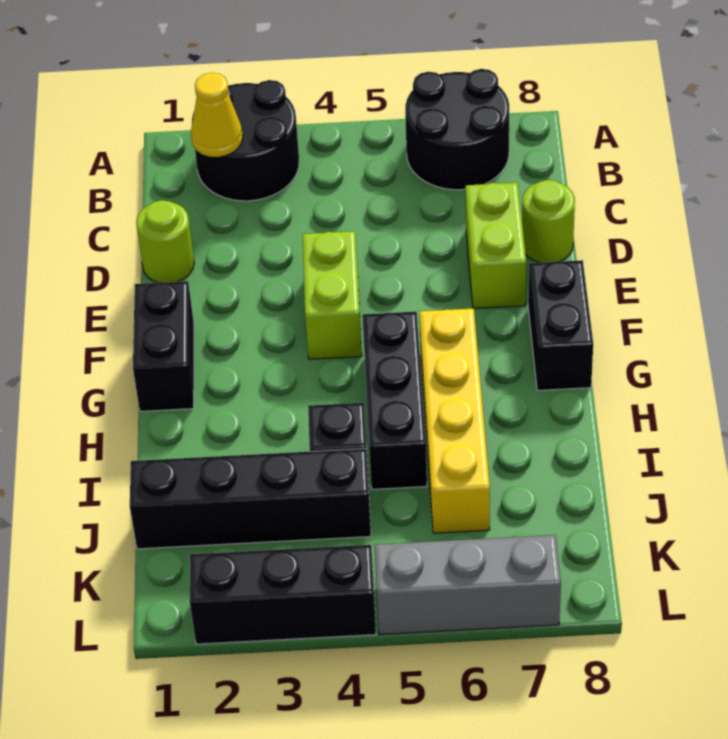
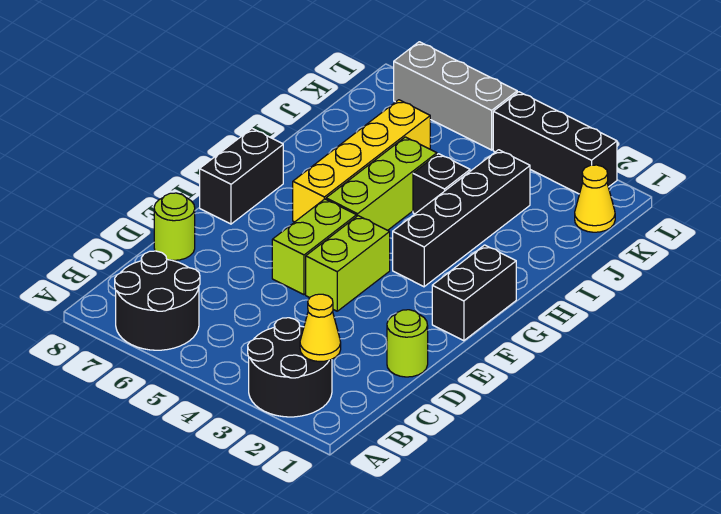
lime brick D7:E7 level 1 -> lime brick E5:F5 level 1
black brick G5:I5 level 1 -> lime brick G5:I5 level 1
black brick J1:J4 level 1 -> black brick G3:J3 level 1
none -> yellow cone K1 level 1

